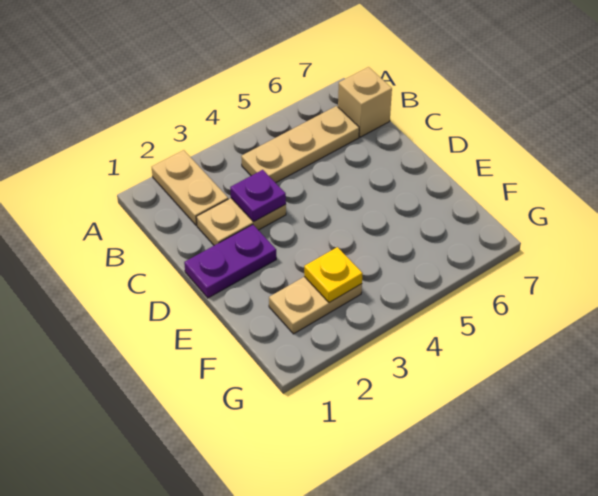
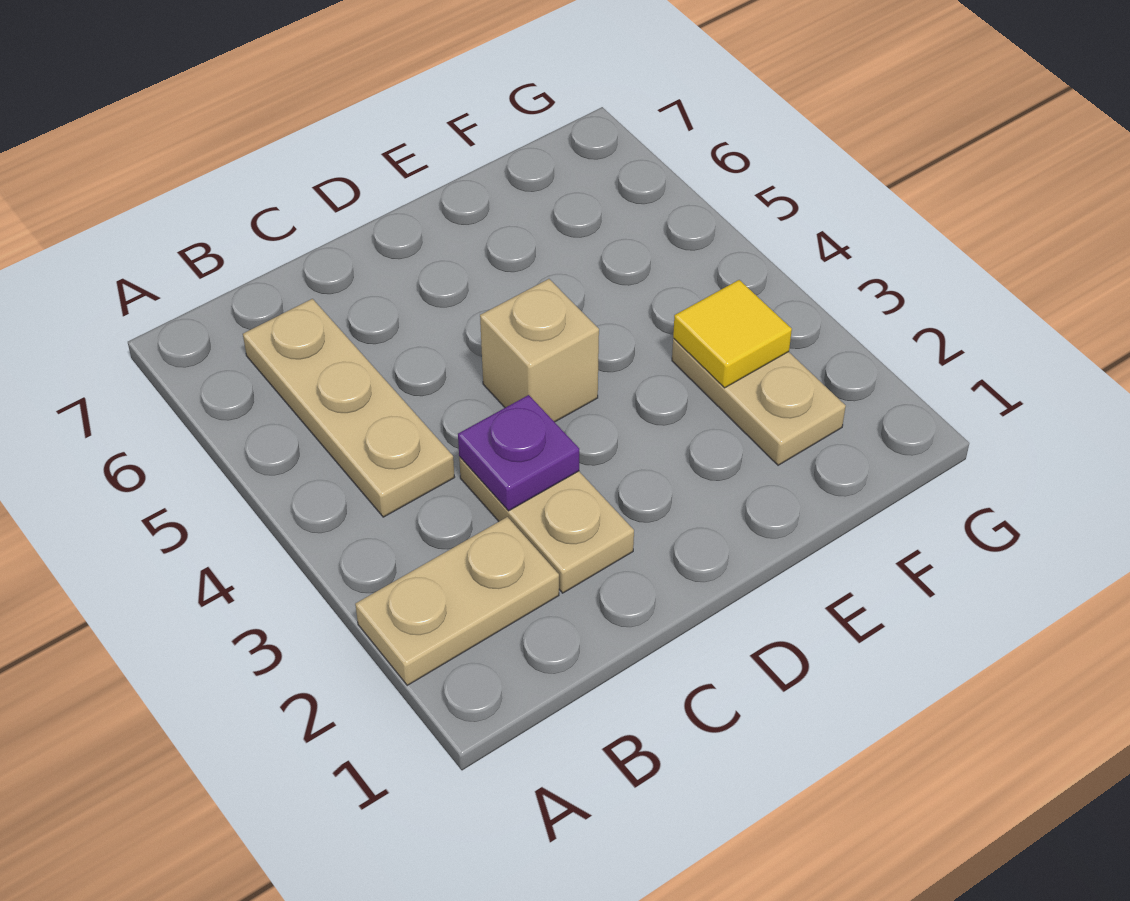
tan brick B7 level 1 -> tan brick D4 level 1
purple plate D1:D2 level 1 -> none
yellow plate F3 level 2 -> yellow tile F3 level 2

